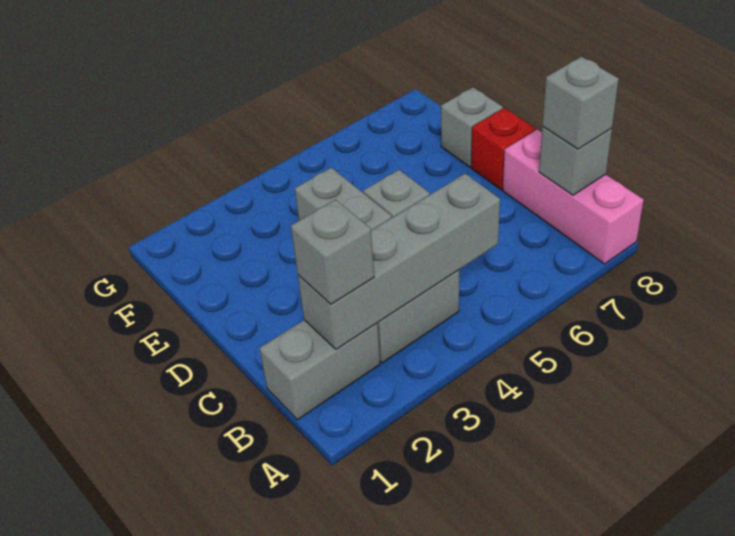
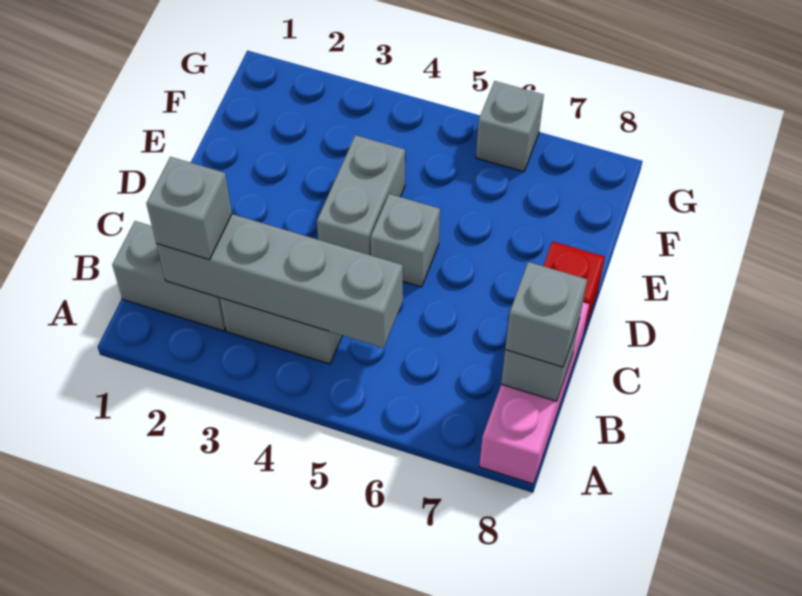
grey brick E8 level 1 -> grey brick G6 level 1

